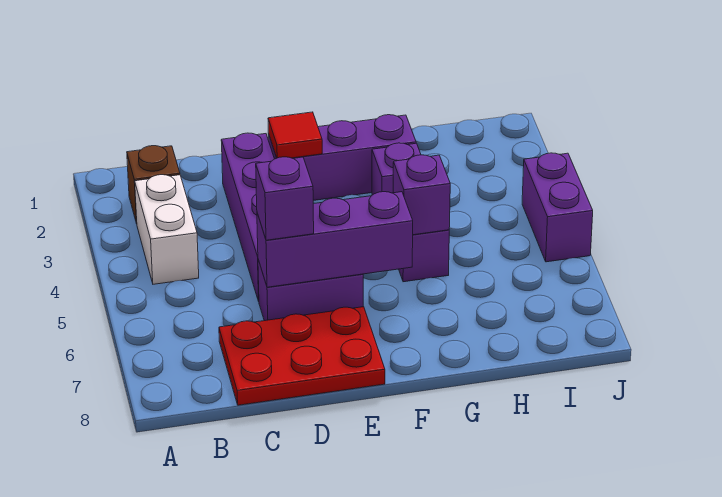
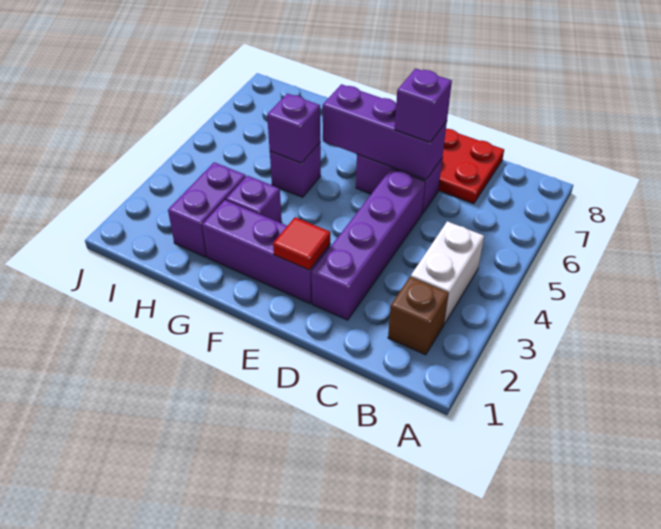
purple brick J4:J5 level 1 -> purple brick H2:H3 level 1

